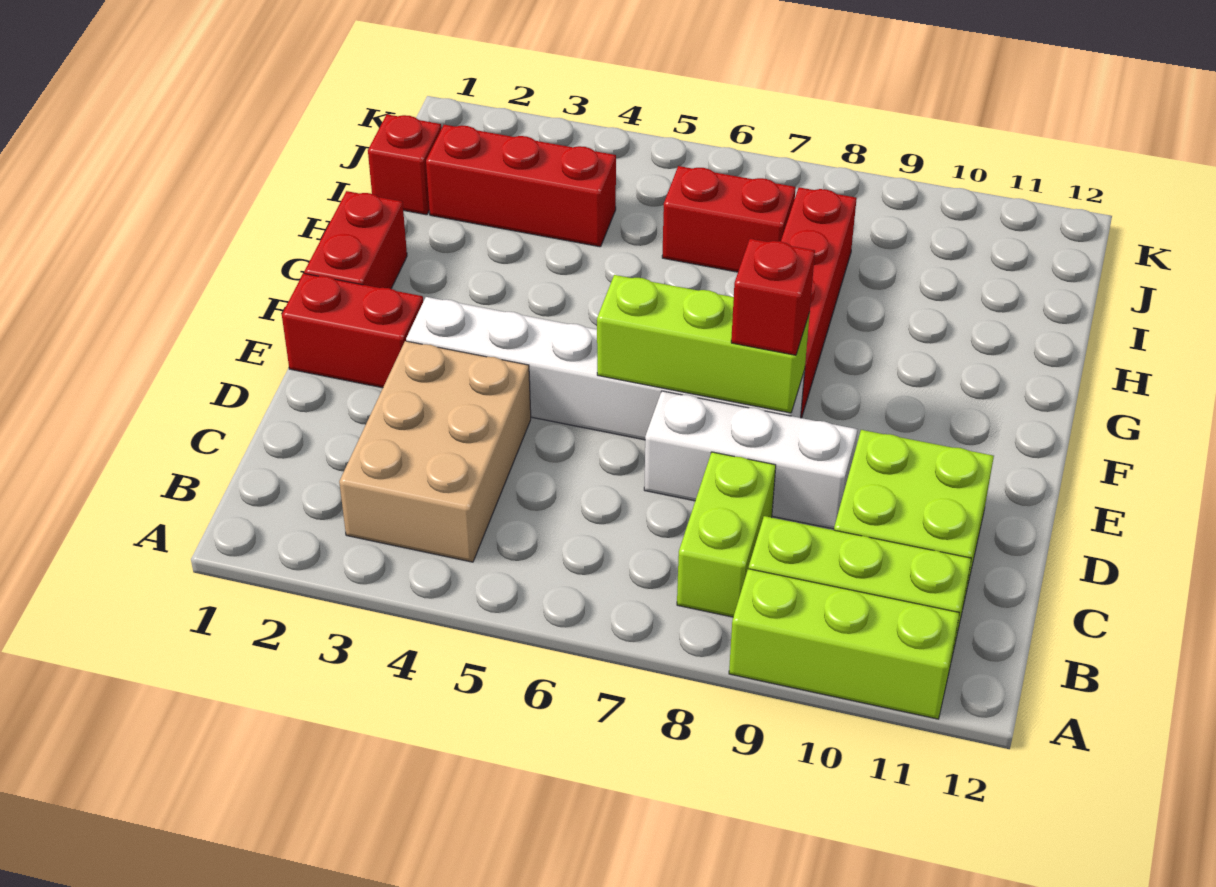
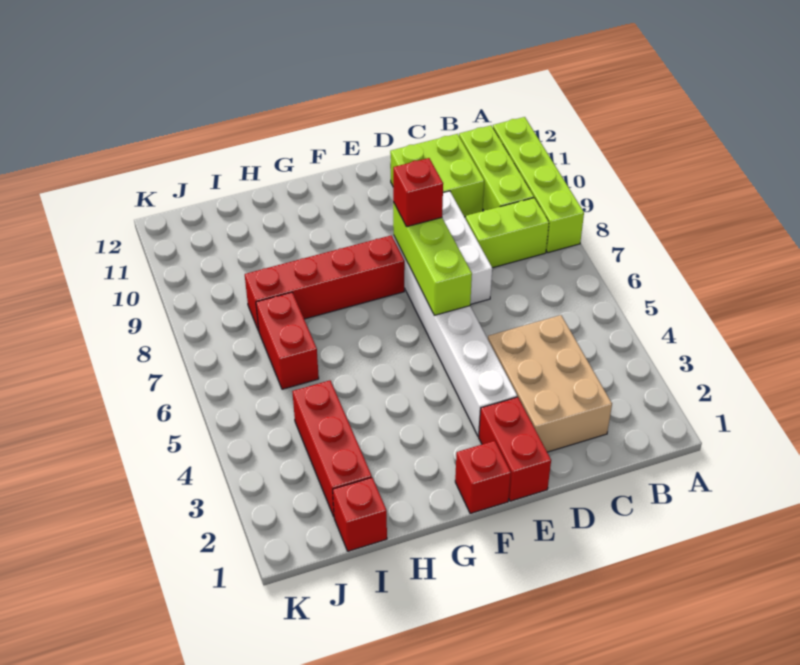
lime brick A9:A11 level 1 -> lime brick A8:A11 level 1
tan brick B3:D4 level 1 -> tan brick C2:D4 level 1
red brick F1:G1 level 1 -> red brick F1 level 1

